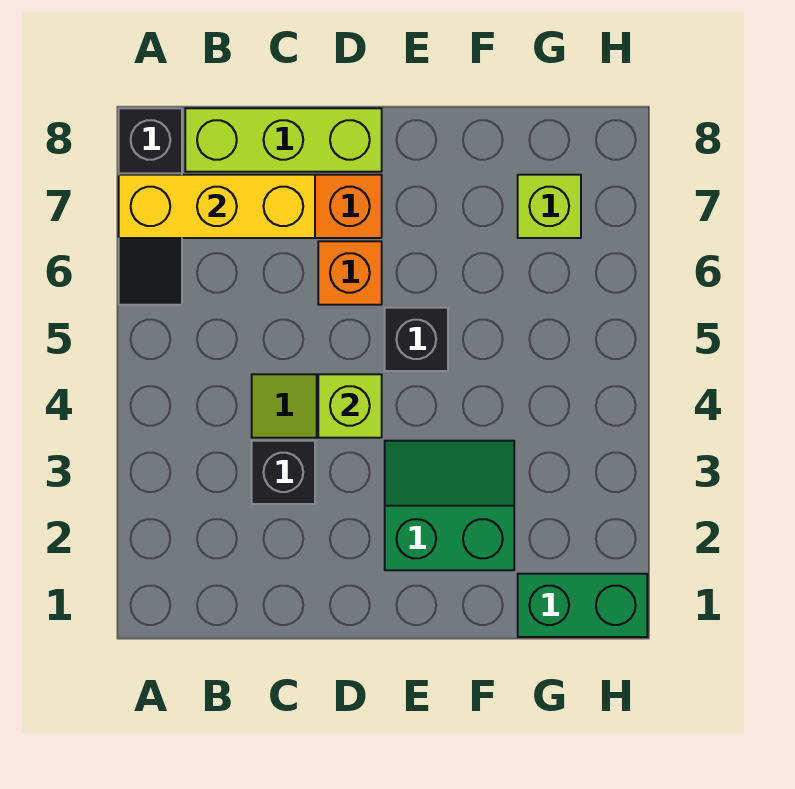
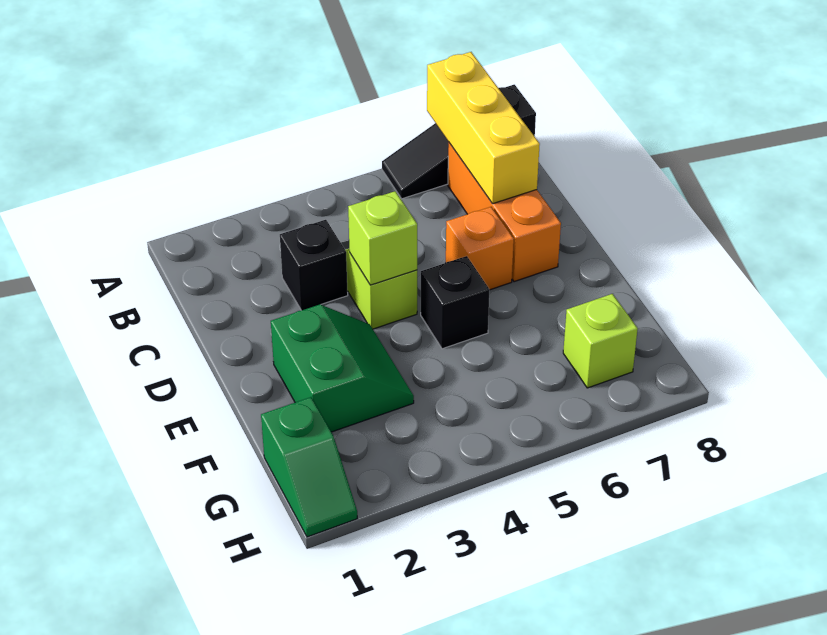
lime brick B8:D8 level 1 -> none
green brick G1:H1 level 1 -> green slope G1:H1 level 1 top G

